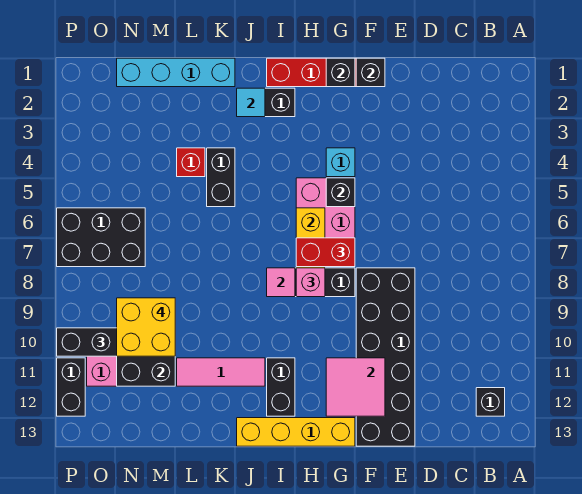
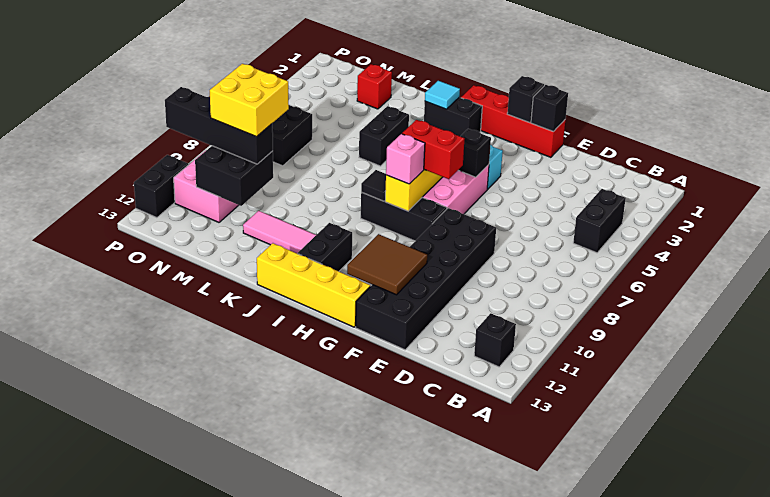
none -> black brick B4:B5 level 1
pink tile F11:G12 level 2 -> brown tile F11:G12 level 2
pink tile I8 level 2 -> black tile I8 level 2
cyan brick K1:N1 level 1 -> none
red brick L4 level 1 -> red brick M2 level 1

